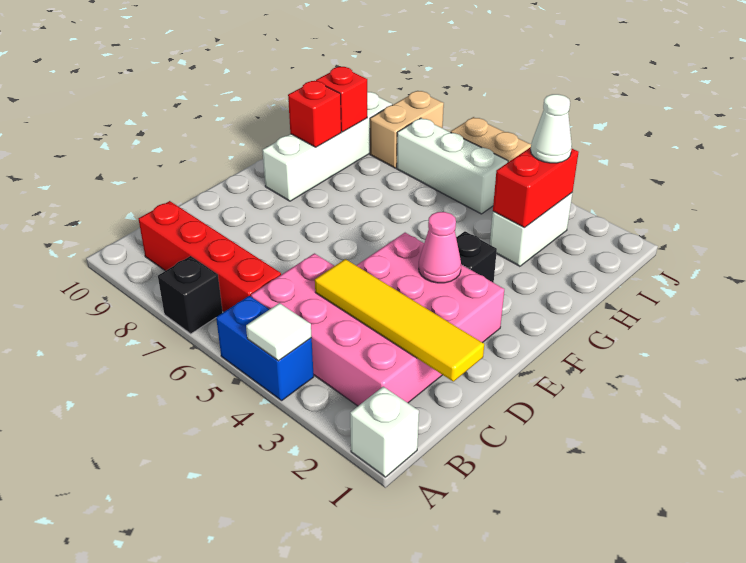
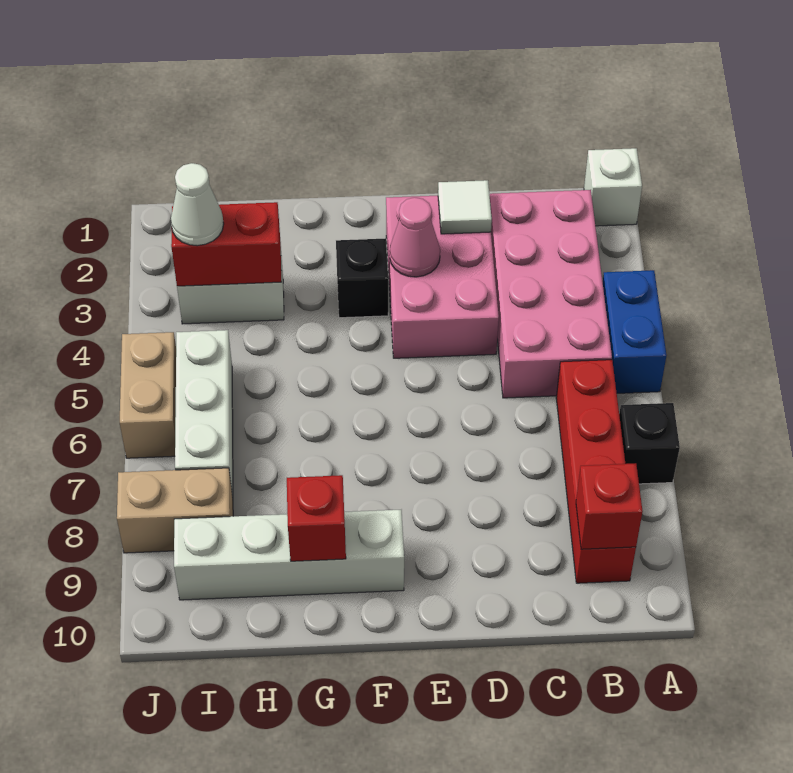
white tile A4 level 2 -> white tile D2 level 2
yellow tile C1:C4 level 2 -> none
red brick H9 level 2 -> red brick B9 level 2

